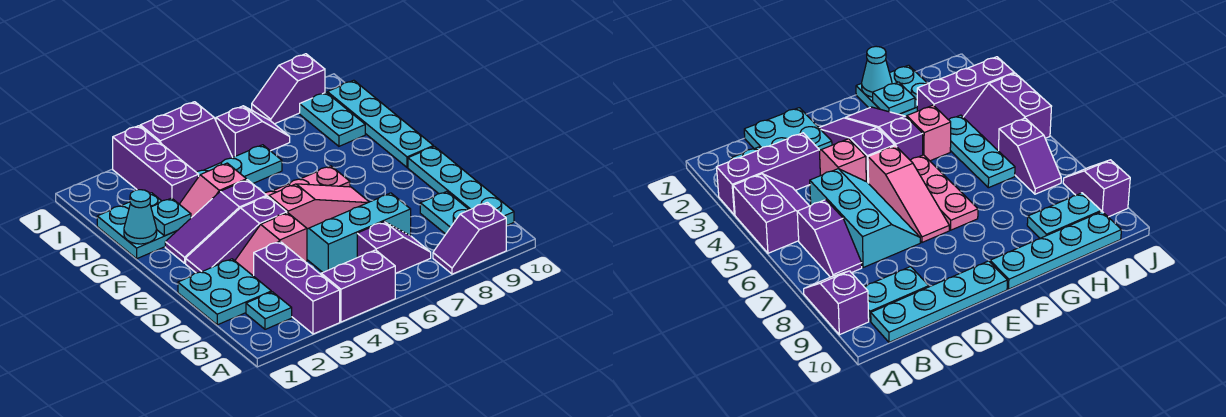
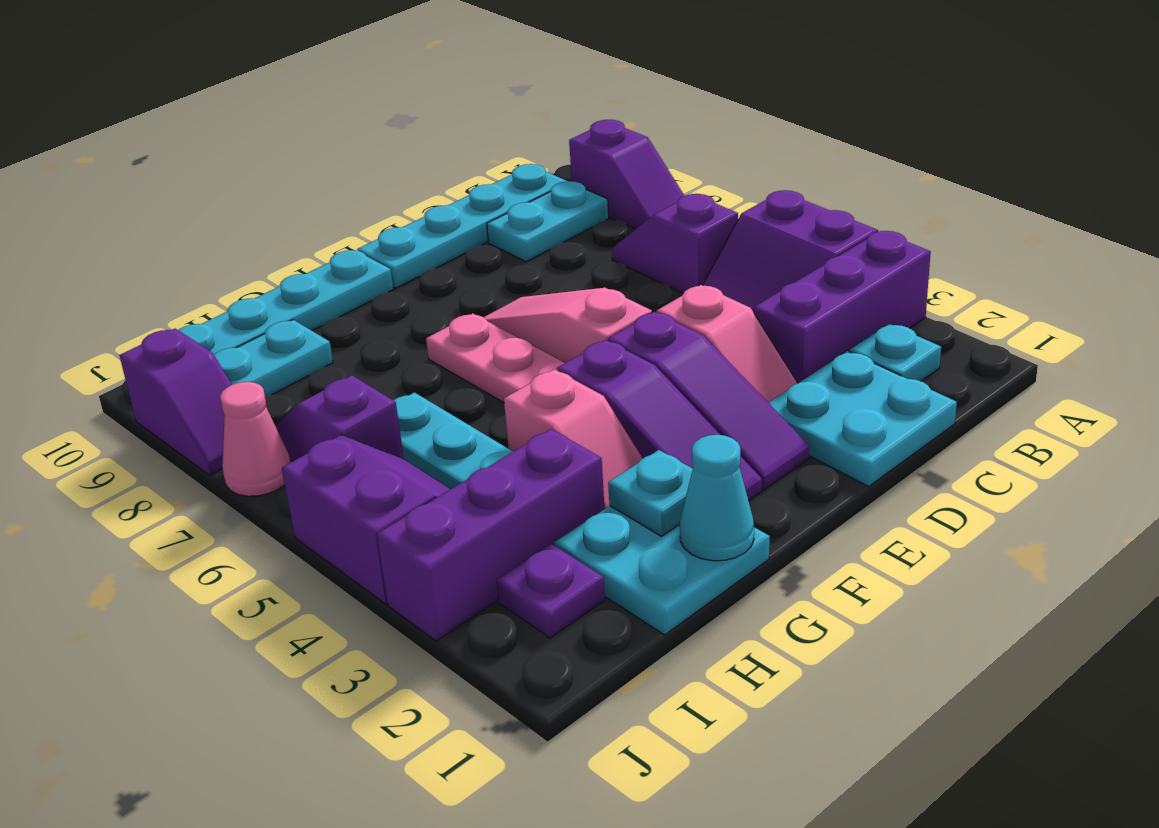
cyan slope C5:D7 level 1 top C -> none
none -> purple plate I2 level 1
none -> pink cone J7 level 1

